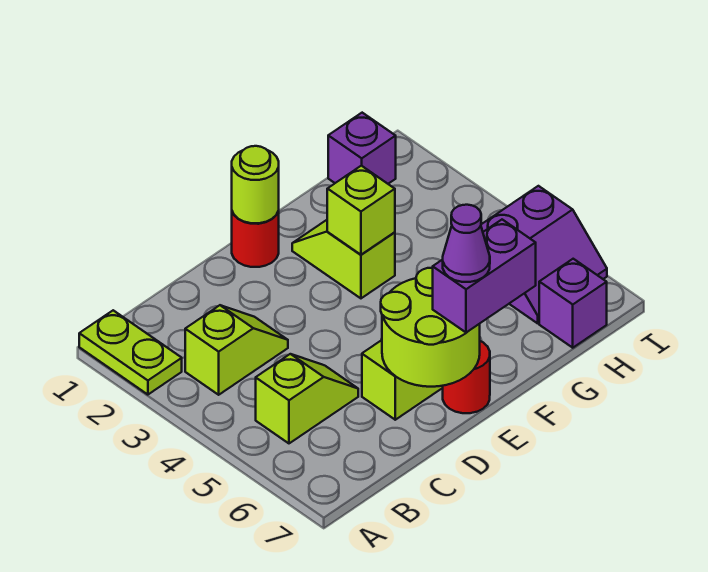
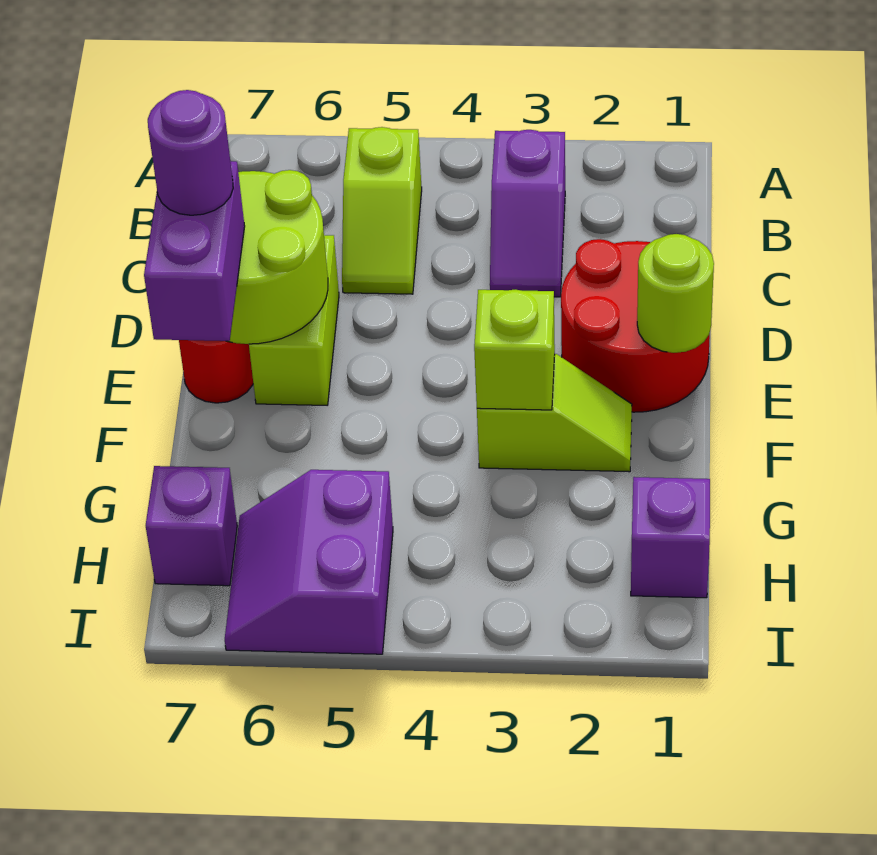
lime plate A1:A2 level 1 -> none
lime slope B3:C3 level 1 top B -> purple slope B3:C3 level 1 top B
red round brick E1 level 1 -> red round brick D1:E2 level 1
purple cone E7 level 4 -> purple round brick E7 level 4

